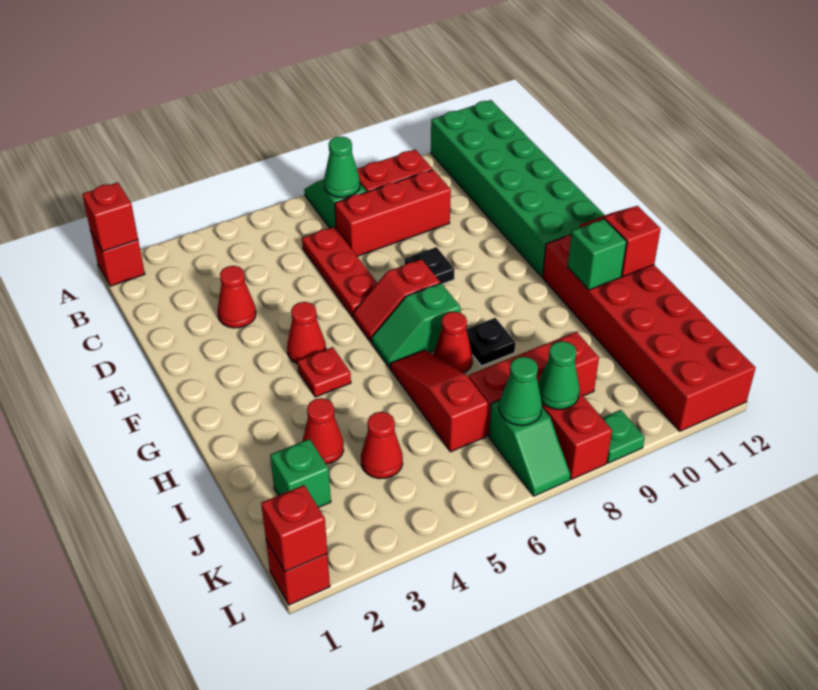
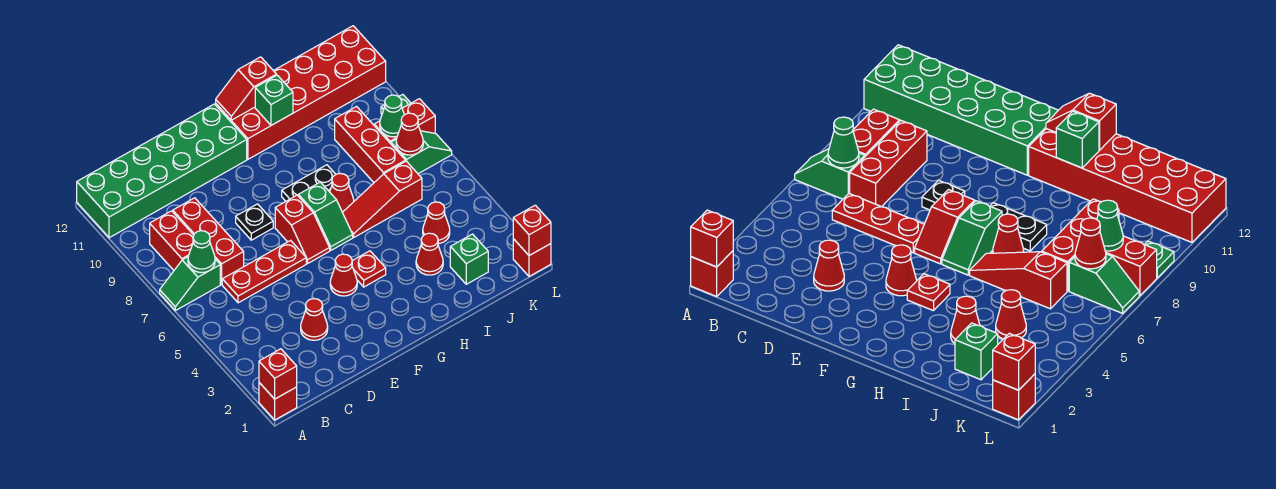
black plate H8 level 1 -> black plate G8:H8 level 1
green cone K7 level 2 -> red cone K7 level 2

